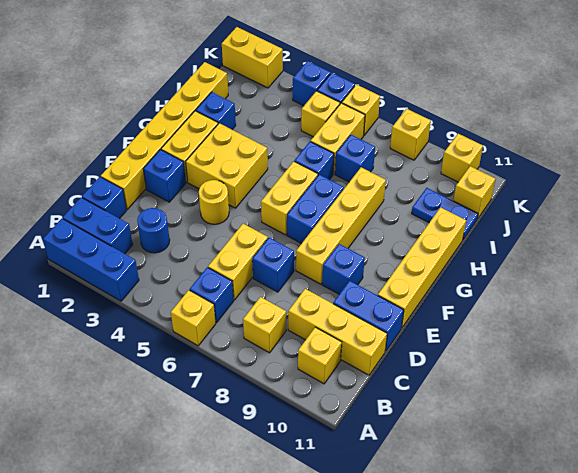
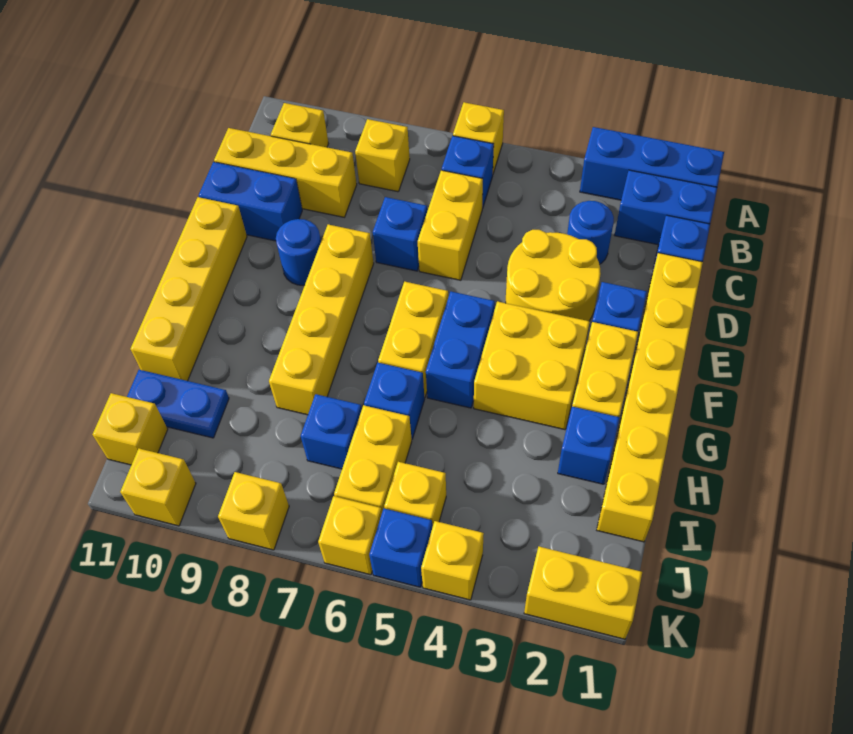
yellow round brick E4 level 1 -> yellow round brick D3:E4 level 1
blue brick E9 level 1 -> blue round brick E9 level 1
blue brick F7:G7 level 1 -> blue brick F5:G5 level 1
blue brick K4 level 1 -> yellow brick K4 level 1

